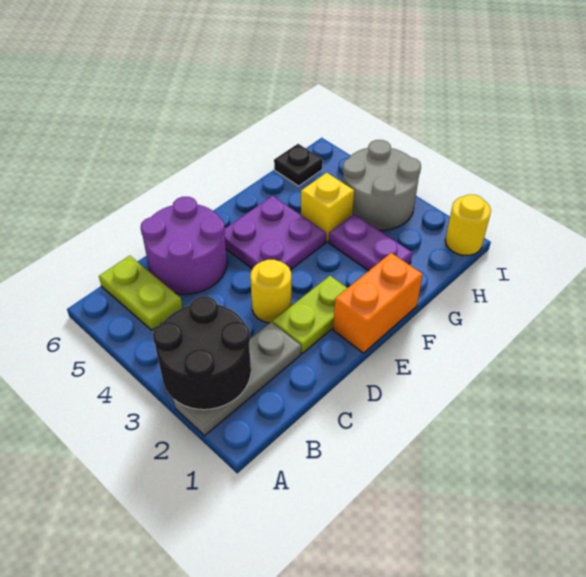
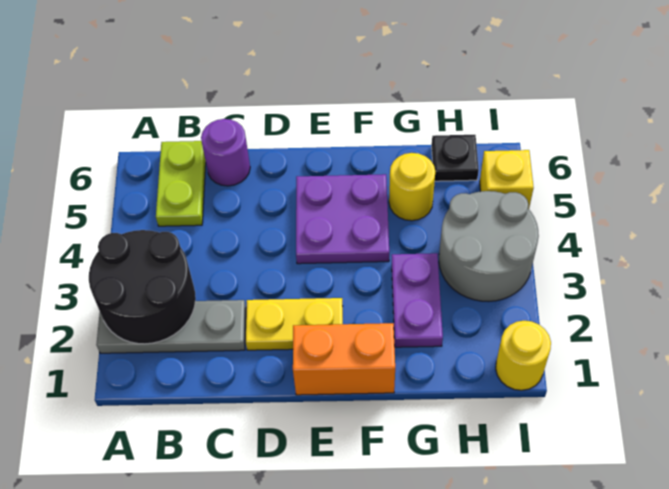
purple round brick C5:D6 level 1 -> purple round brick C6 level 1
lime plate D2:E2 level 1 -> yellow plate D2:E2 level 1
yellow round brick D3 level 1 -> yellow round brick G5 level 1
yellow brick G4 level 1 -> yellow brick I5 level 1

